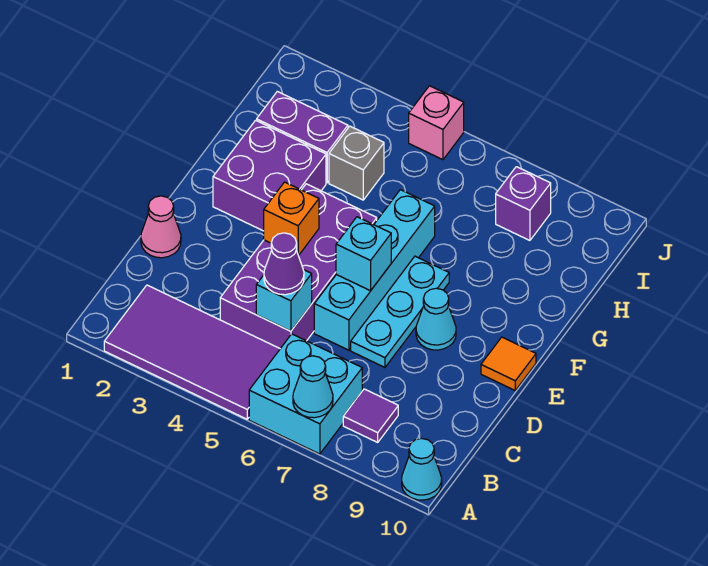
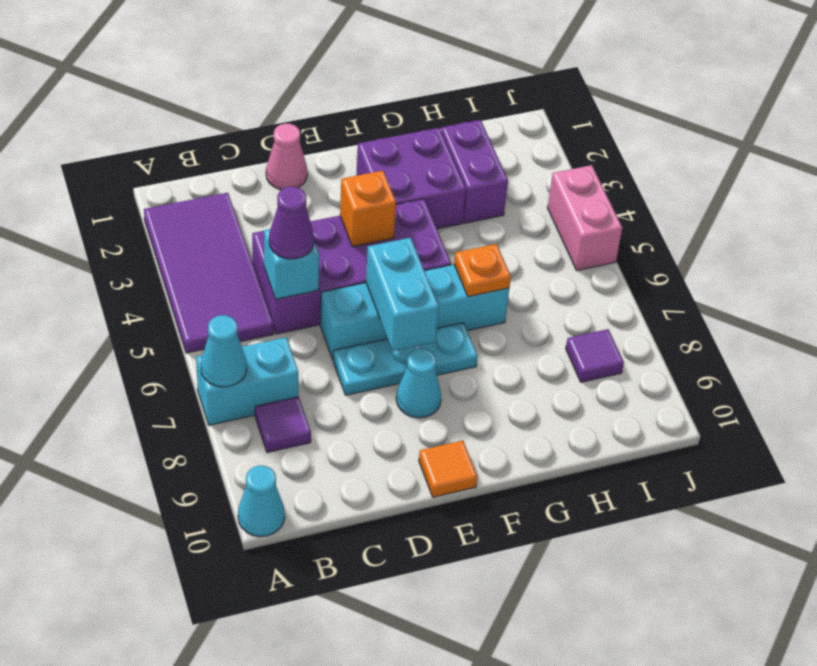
cyan brick A6:B7 level 1 -> cyan brick A7:B7 level 1
cyan brick E6 level 2 -> cyan brick E6:E7 level 2
none -> orange plate G6 level 2
grey brick H4 level 1 -> none
purple brick I8 level 1 -> purple tile I8 level 1
pink brick J5 level 1 -> pink brick J4:J5 level 1

